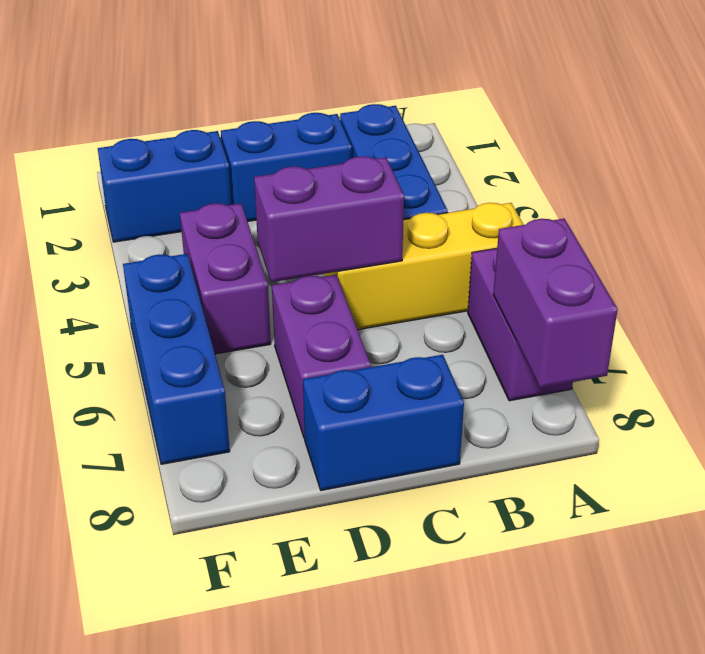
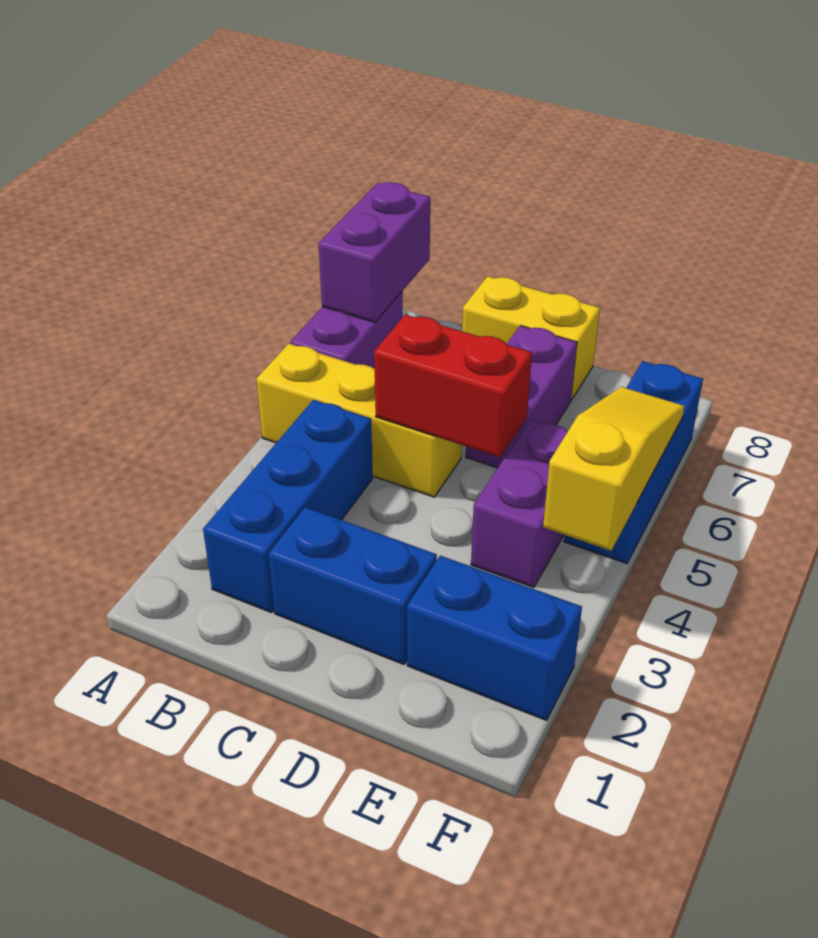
purple brick C5:D5 level 2 -> red brick C5:D5 level 2
blue brick C8:D8 level 1 -> yellow brick C8:D8 level 1
none -> yellow slope F4:F6 level 2 top 4

